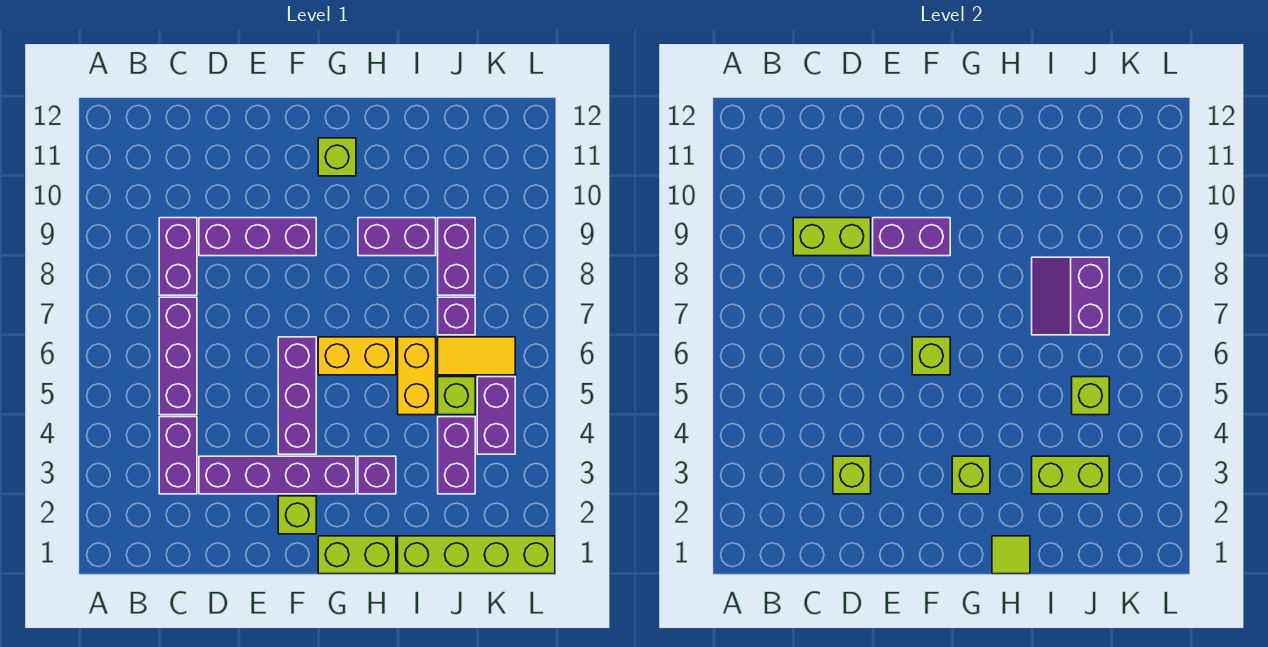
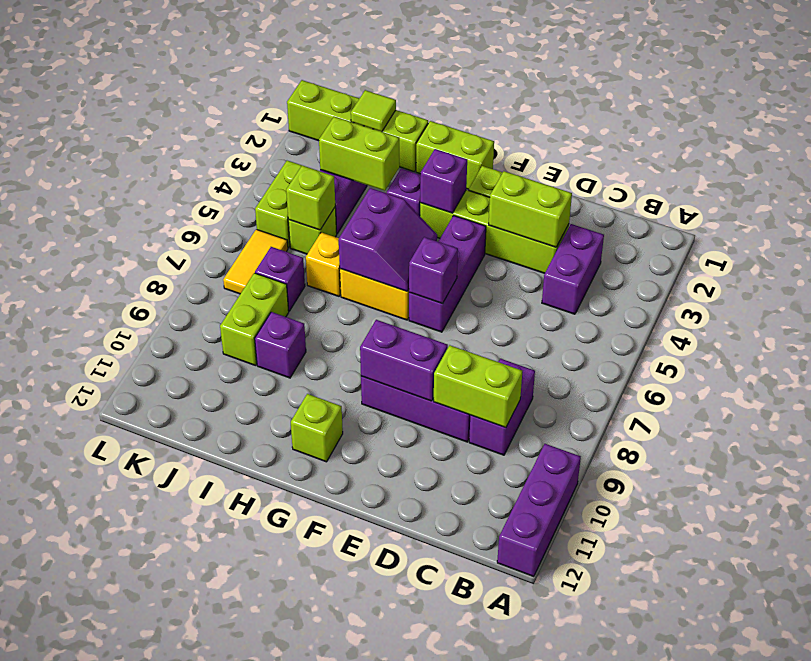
purple brick C5:C7 level 1 -> purple brick A10:A12 level 1
purple brick D3:G3 level 1 -> lime brick D3:G3 level 1
lime brick D3 level 2 -> lime brick D3:E3 level 2
lime brick F6 level 2 -> purple brick F6 level 2
lime brick G3 level 2 -> purple brick G3 level 2
lime tile H1 level 2 -> lime tile J1 level 2
purple brick H9:I9 level 1 -> purple brick I9 level 1
yellow brick I5:I6 level 1 -> yellow brick I6 level 1
purple slope I7:J8 level 2 top J -> purple slope G5:H6 level 2 top H
yellow tile J6:K6 level 1 -> yellow tile K6:K7 level 1
purple brick J8:J9 level 1 -> lime brick J8:J9 level 1
purple brick K4:K5 level 1 -> lime brick K4:K5 level 1

